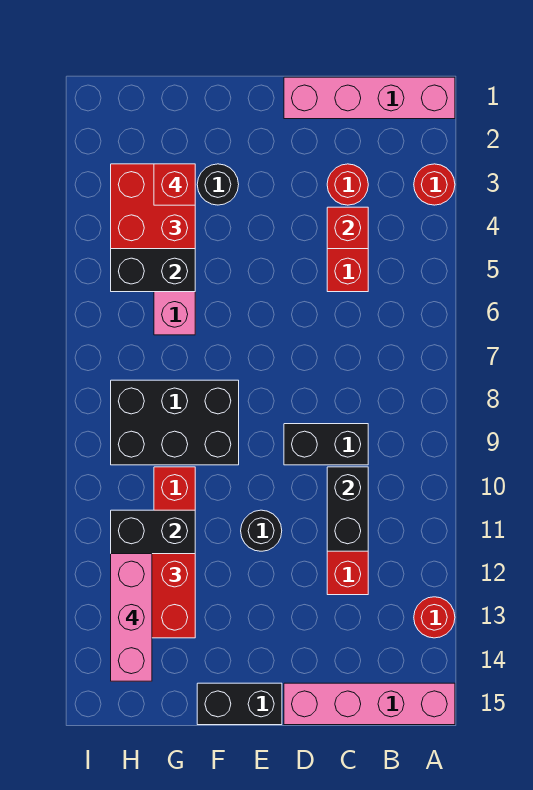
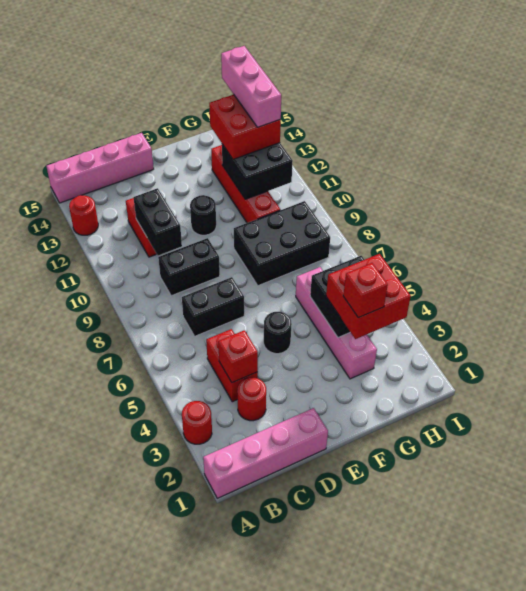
black brick E15:F15 level 1 -> black brick C7:D7 level 1
black round brick F3 level 1 -> black round brick E5 level 1

